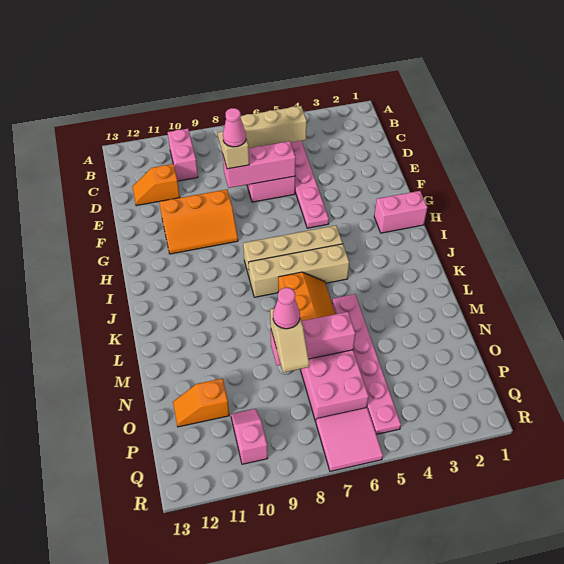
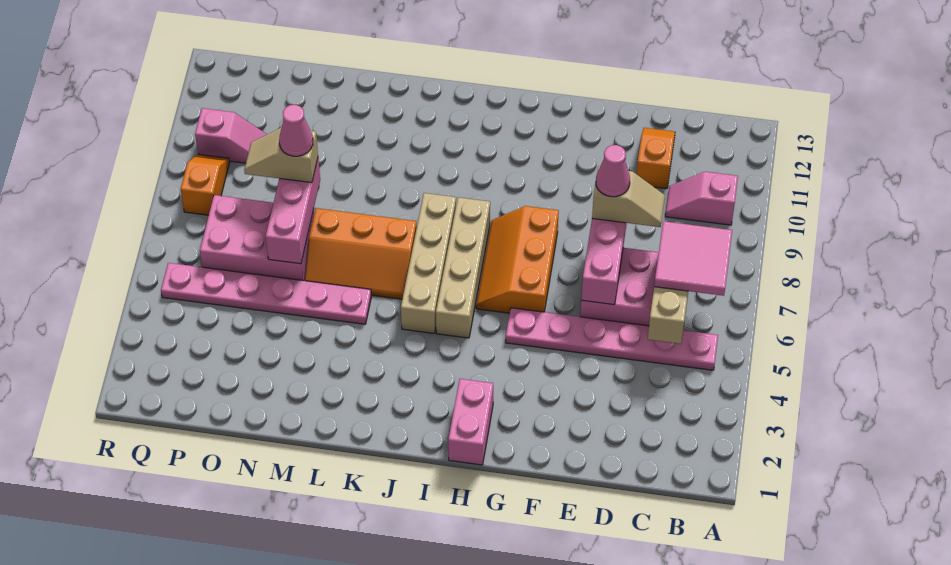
pink brick B10:C10 level 1 -> pink slope B10:C10 level 1 top B
orange slope F9:G11 level 1 top F -> orange slope G6:H8 level 1 top G
orange slope O11:O12 level 1 top 11 -> orange slope Q8:Q9 level 1 top 8
pink tile Q6:R7 level 1 -> pink tile B6:C7 level 3

